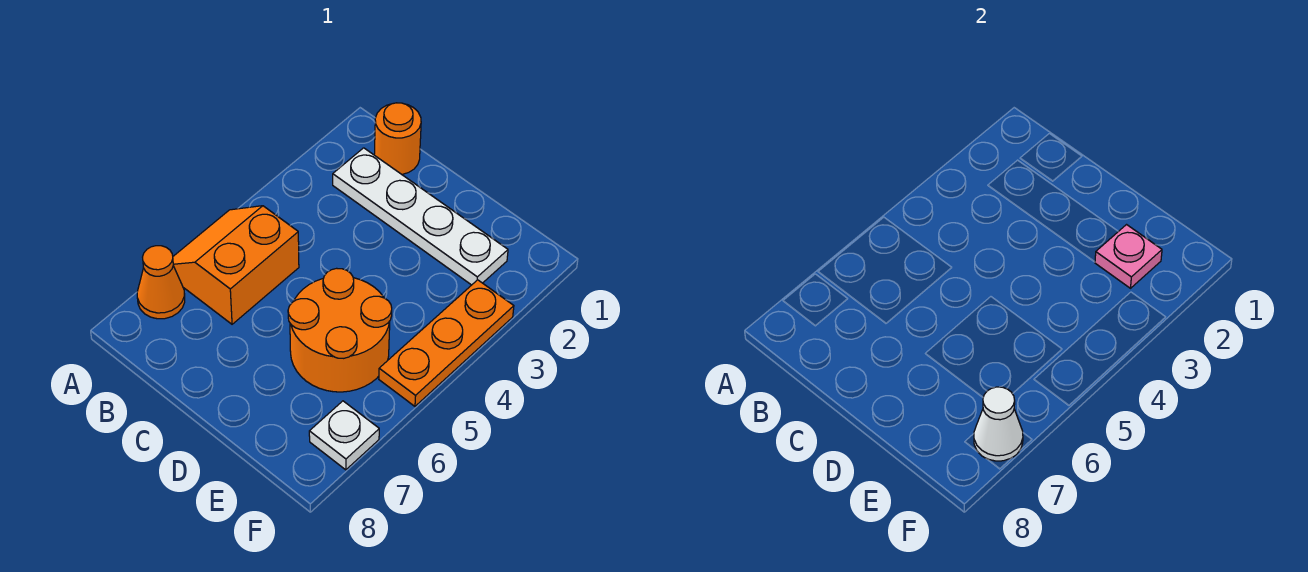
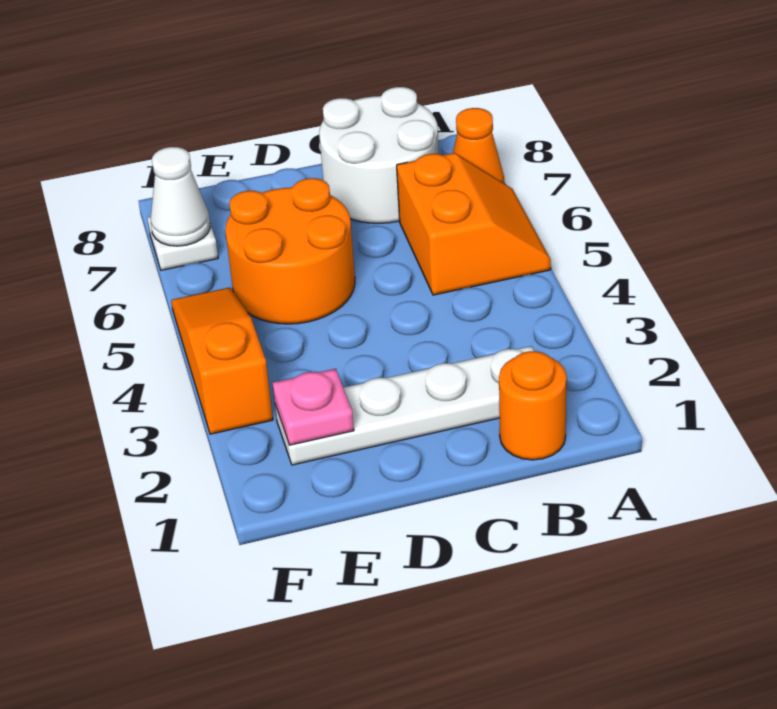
none -> white round brick B7:C8 level 1
orange plate F3:F5 level 1 -> orange slope F3:F5 level 1 top 3

